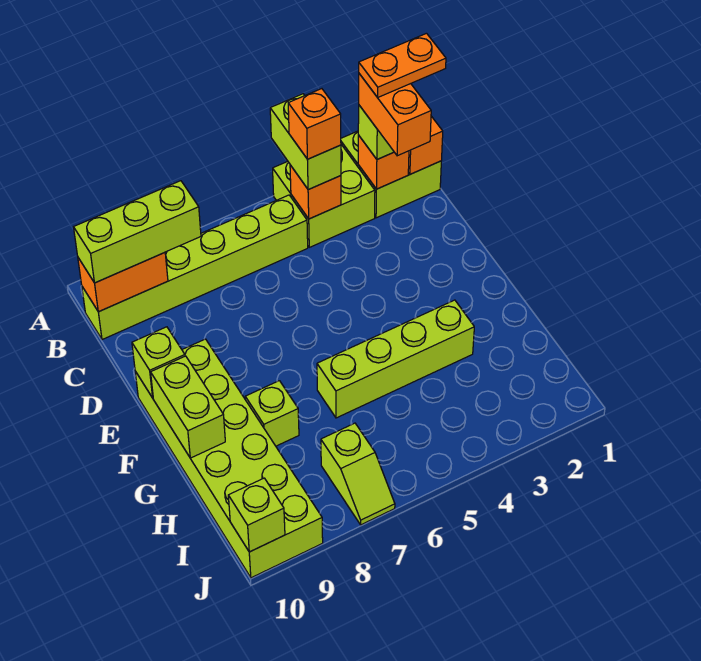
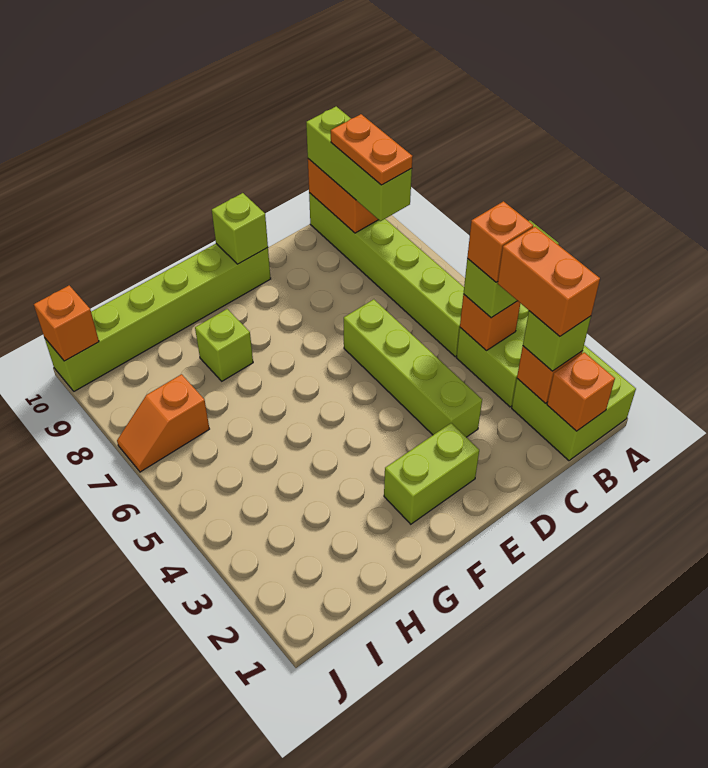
orange plate B1:B2 level 5 -> orange plate B8:B9 level 4
orange brick B2:C2 level 4 -> orange brick B2:B3 level 4
lime brick E9:J10 level 1 -> lime brick E10:J10 level 1
lime brick F10:G10 level 2 -> lime brick E2:F2 level 1
lime brick G3:G6 level 1 -> lime brick D3:D6 level 1
lime slope I7:J7 level 1 top I -> orange slope I7:J7 level 1 top I
lime brick J10 level 2 -> orange brick J10 level 2

